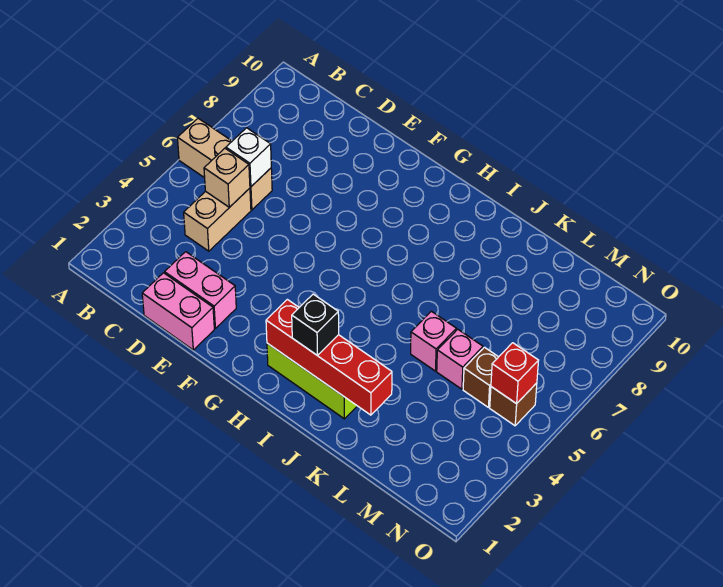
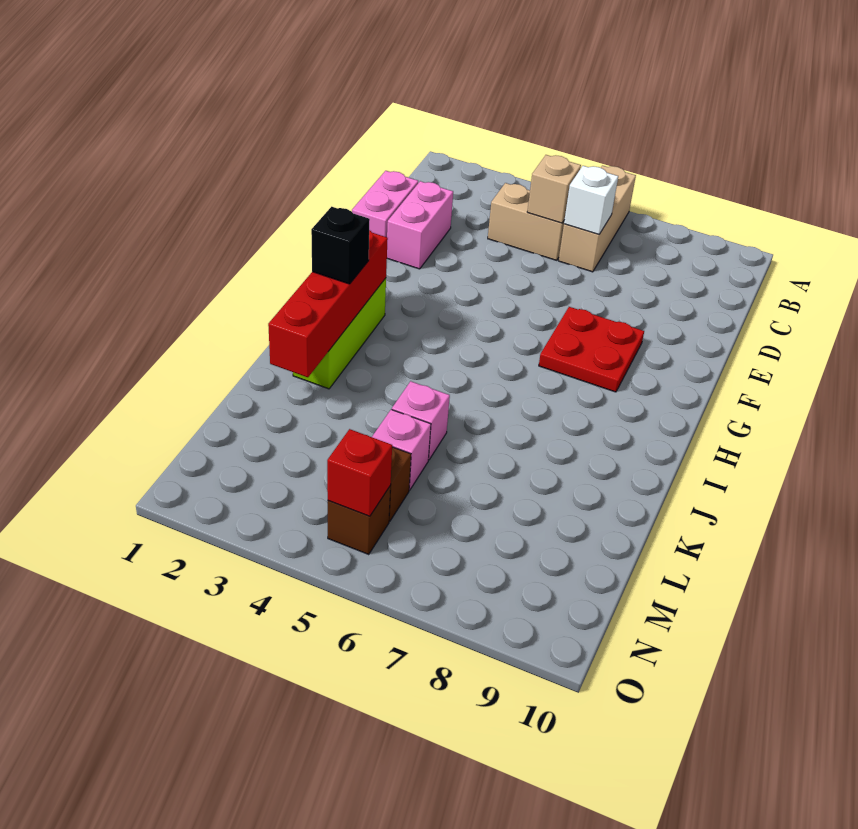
none -> red plate F7:G8 level 1

